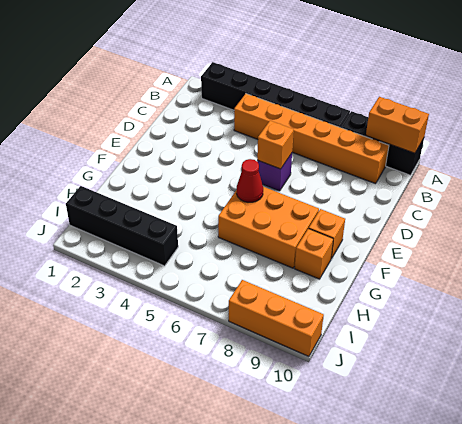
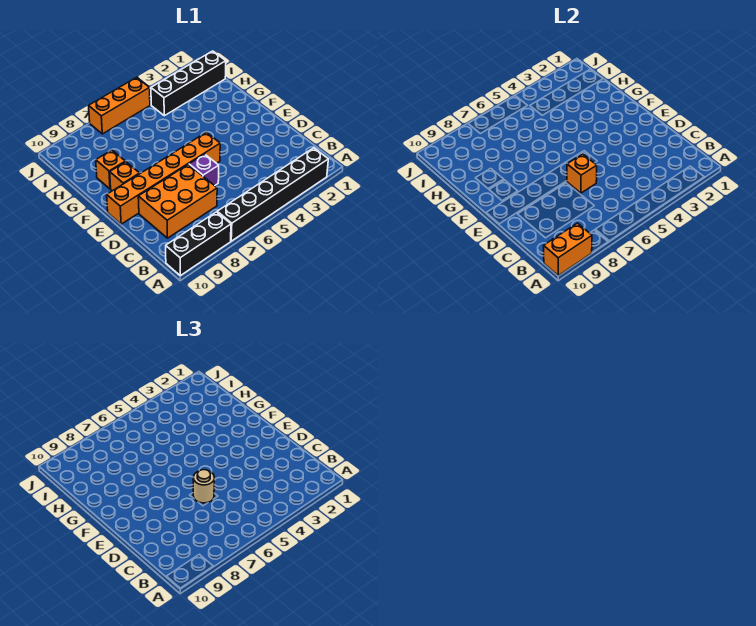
orange brick B4:B9 level 1 -> orange brick E5:E10 level 1
none -> tan round brick D6 level 3
orange brick F6:G8 level 1 -> orange brick C7:D9 level 1
red cone F6 level 2 -> none
orange brick J8:J10 level 1 -> orange brick J5:J7 level 1

